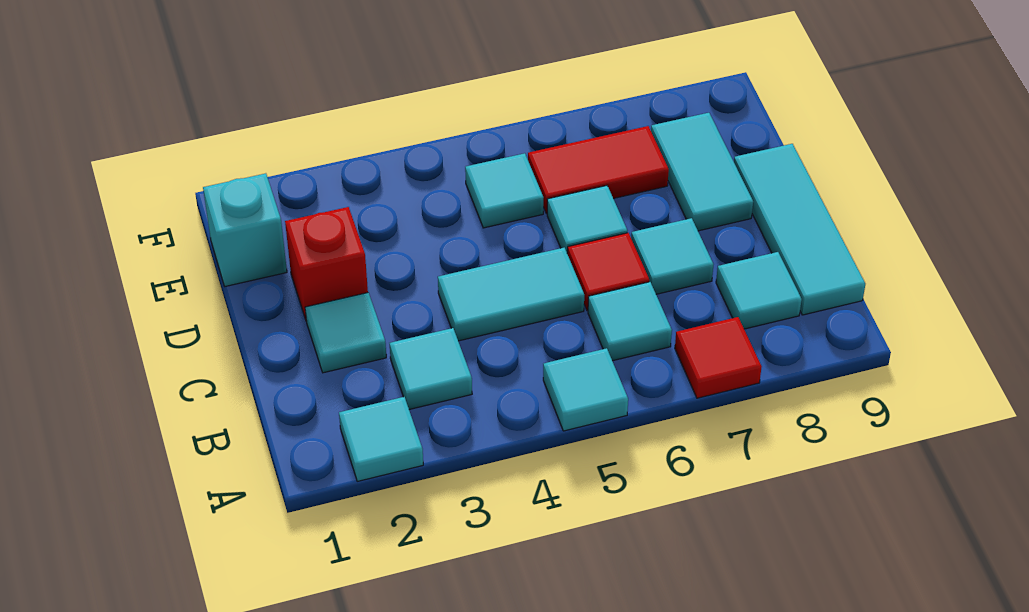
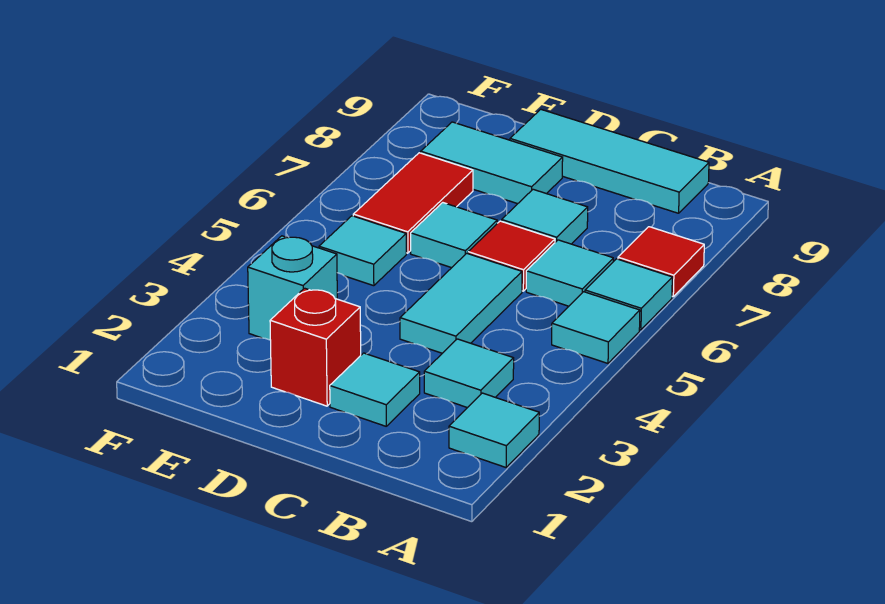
cyan tile B8 level 1 -> cyan tile A6 level 1
cyan brick E1 level 1 -> cyan brick E3 level 1

